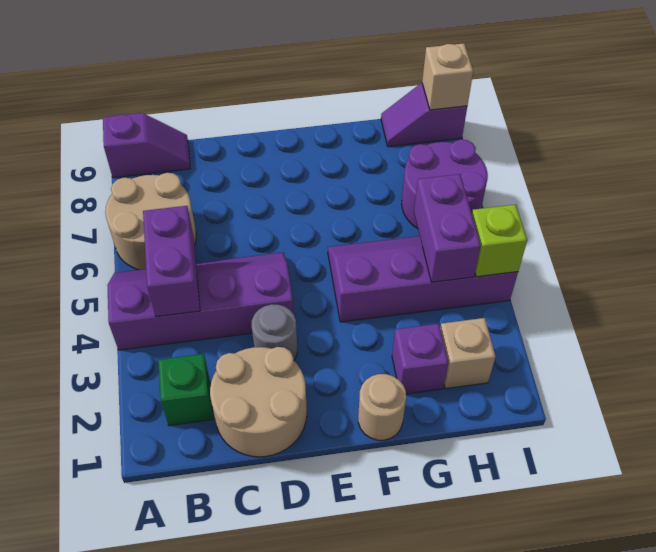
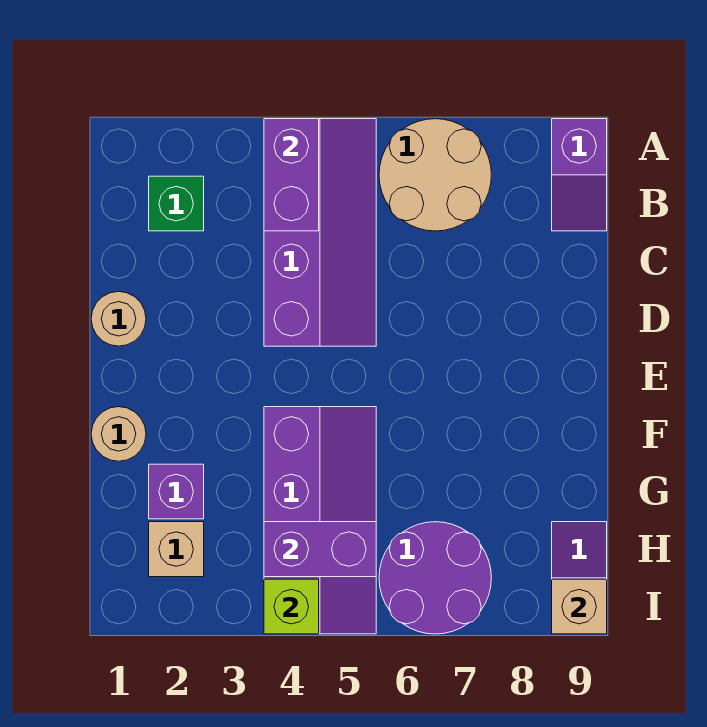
purple brick B4:B5 level 2 -> purple brick A4:B4 level 2
tan round brick C1:D2 level 1 -> tan round brick D1 level 1
grey round brick D3 level 1 -> none

